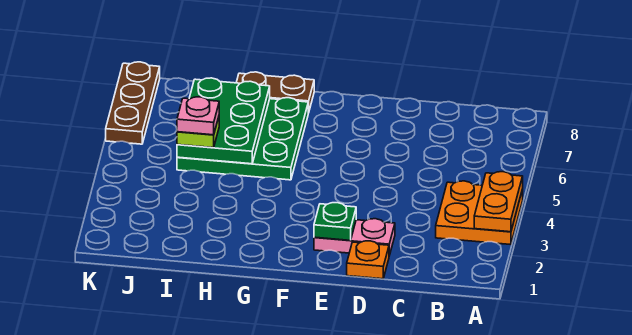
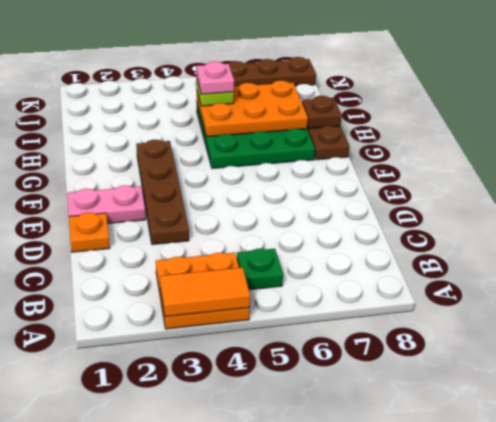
orange plate A3:A4 level 2 -> orange tile A3:A4 level 2
pink plate D2:E2 level 1 -> pink plate E1:E2 level 1
none -> brown plate D3:G3 level 1
green plate E2 level 2 -> green plate B5 level 1
green plate H5:I7 level 2 -> orange plate H5:I7 level 2
none -> brown plate H8 level 2

